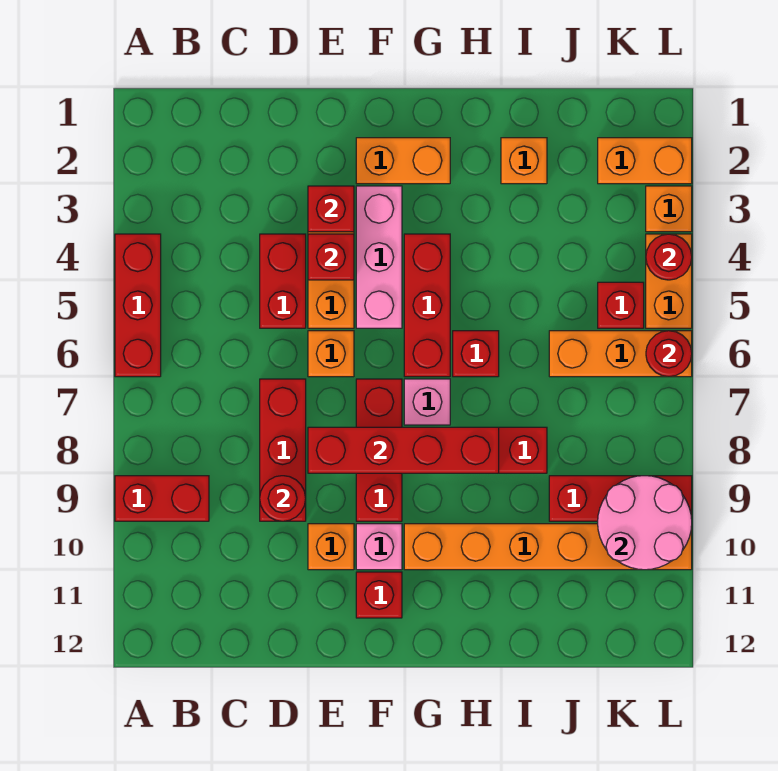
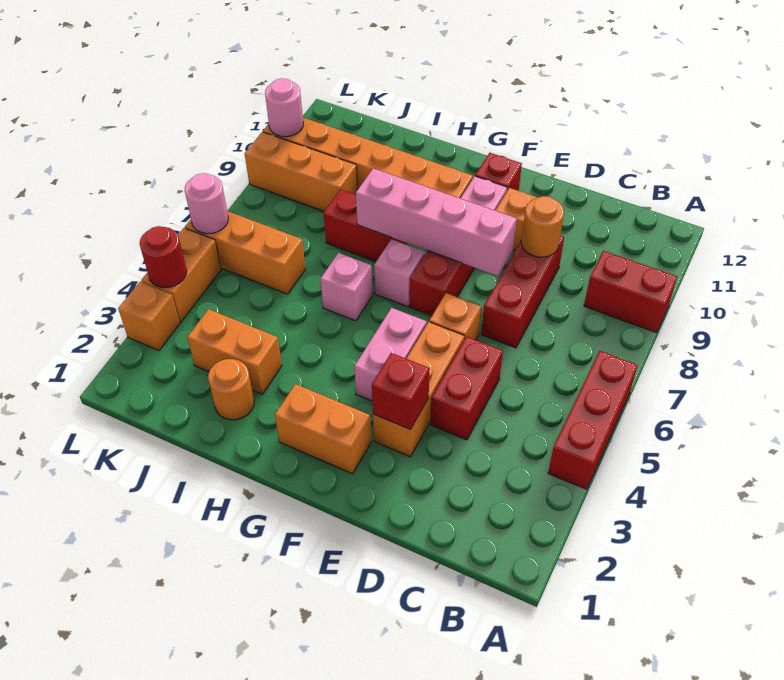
red round brick D9 level 2 -> orange round brick D9 level 2
red brick E4 level 2 -> none
red brick E8:H8 level 2 -> pink brick E8:H8 level 2
pink brick F3:F5 level 1 -> pink brick F4:F5 level 1
red brick G4:G6 level 1 -> none
red brick H6 level 1 -> pink brick H6 level 1
orange brick I2 level 1 -> orange round brick I2 level 1
red brick J9:L9 level 1 -> orange brick J9:L9 level 1
orange brick K2:L2 level 1 -> orange brick I3:J3 level 1
red brick K5 level 1 -> none
pink round brick K9:L10 level 2 -> pink round brick L10 level 2
red round brick L6 level 2 -> pink round brick L6 level 2

